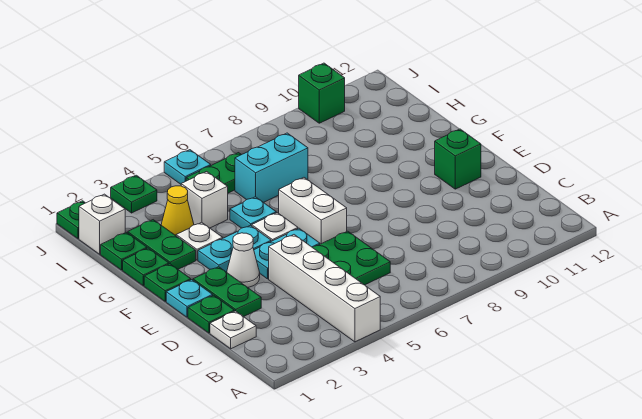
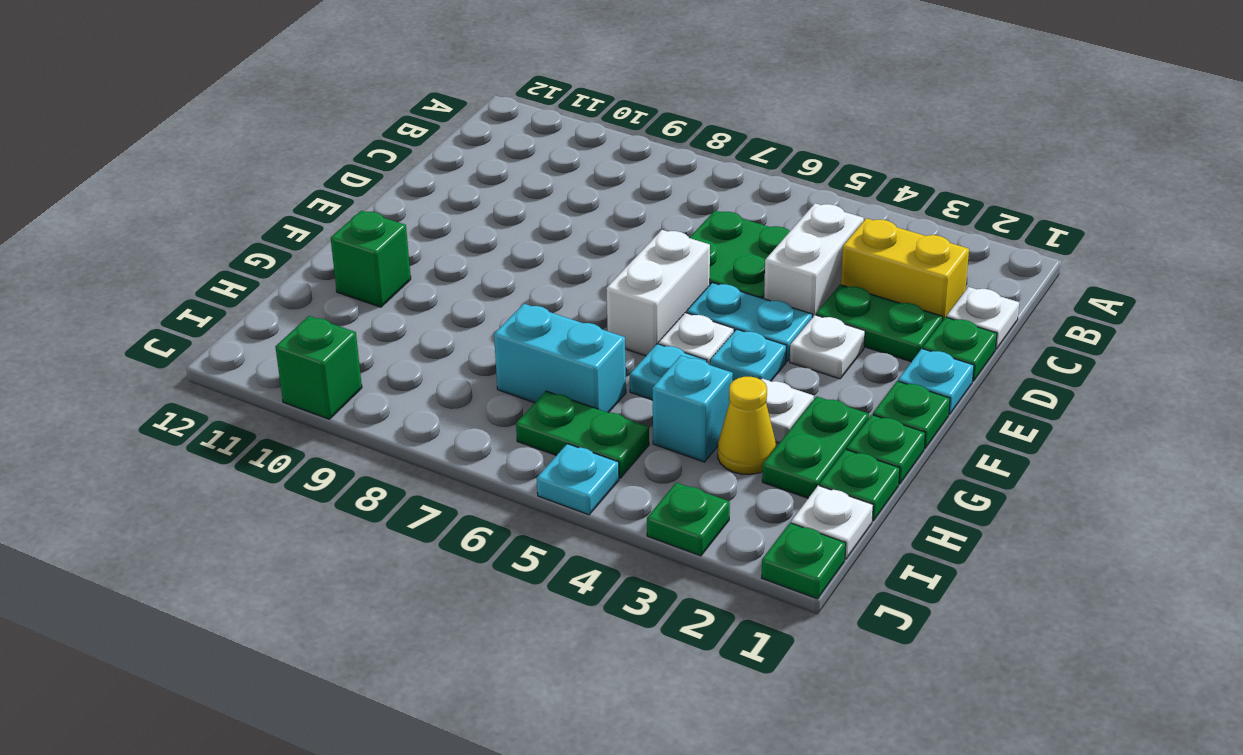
white brick A4:D4 level 1 -> white brick C4:D4 level 1
none -> yellow brick C2:C3 level 1
green plate D2:E2 level 1 -> green plate D2:D3 level 1
white cone E3 level 1 -> white plate E3 level 1
green brick E11 level 1 -> green brick G11 level 1
cyan plate F3:F4 level 1 -> cyan plate F4 level 1
white brick H4 level 1 -> cyan brick H4 level 1
white brick I1 level 1 -> white plate I1 level 1

